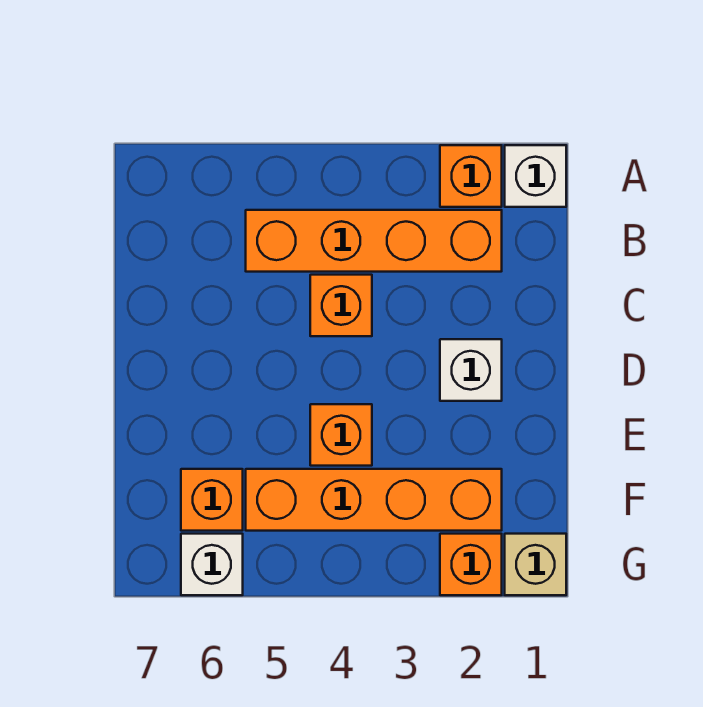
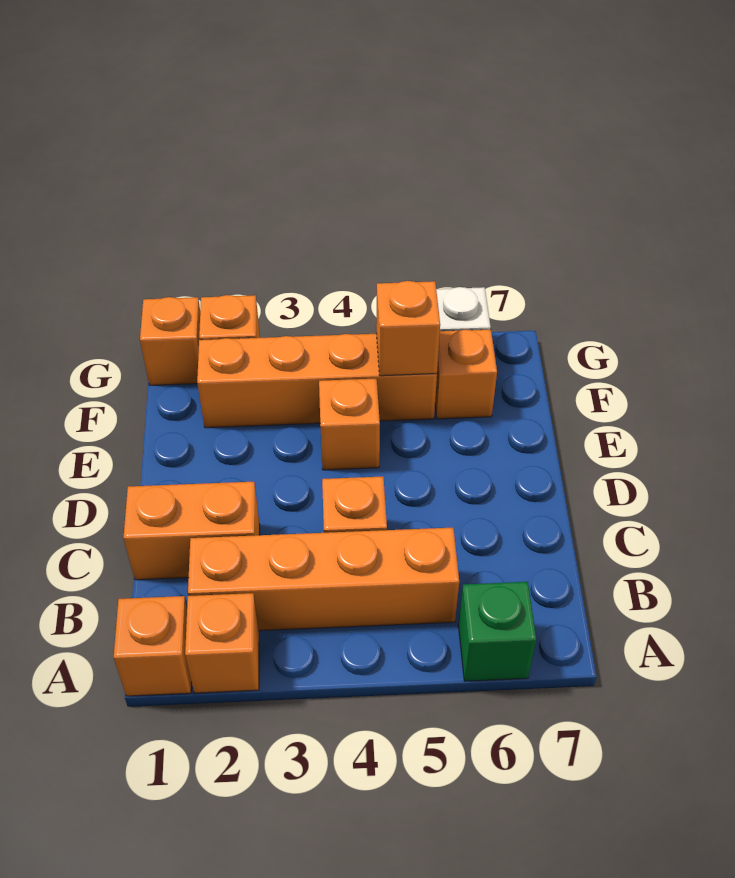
white brick A1 level 1 -> orange brick A1 level 1
none -> green brick A6 level 1
none -> orange brick C1:C2 level 1
white brick D2 level 1 -> none
none -> orange brick F5 level 2
tan brick G1 level 1 -> orange brick G1 level 1

